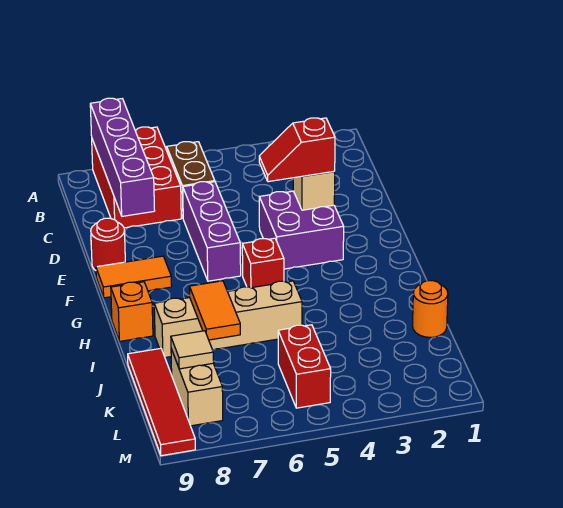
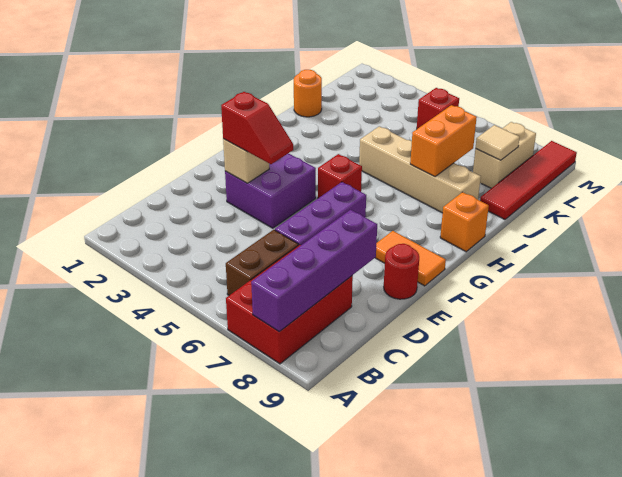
orange tile I7:J7 level 2 -> orange brick I7:J7 level 2
red brick K5:L5 level 1 -> red brick L5 level 1

